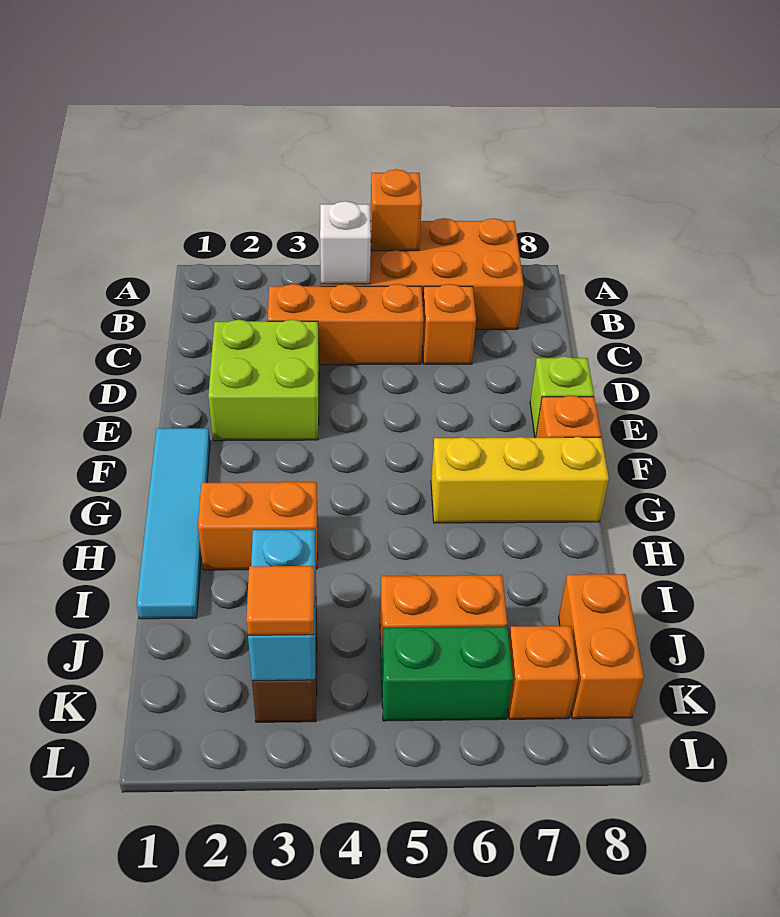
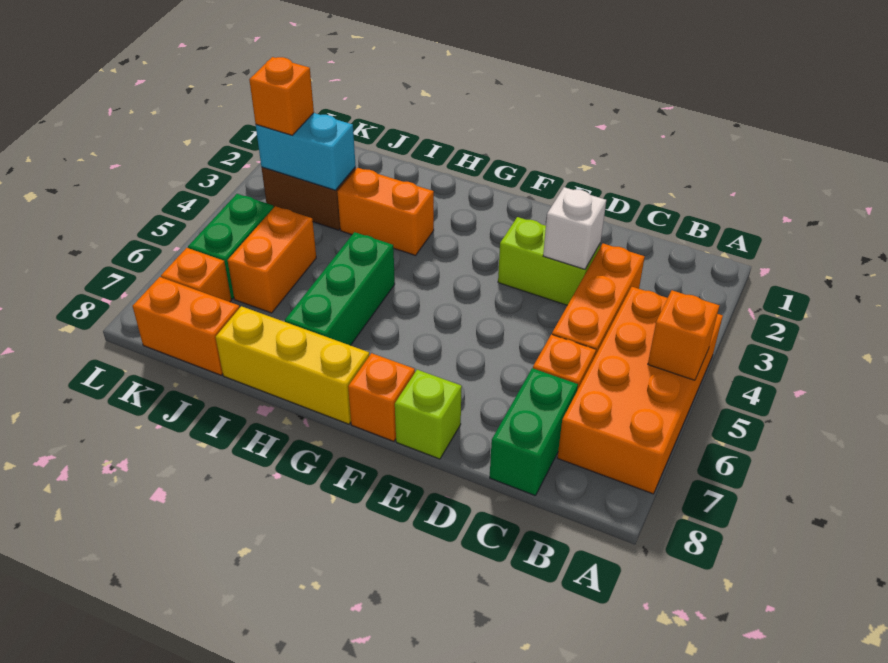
white brick B4 level 2 -> white brick D3 level 2
none -> green brick C7:C8 level 1
lime brick D2:E3 level 1 -> lime brick D3:E3 level 1
cyan tile F1:I1 level 1 -> none
yellow brick G6:G8 level 1 -> yellow brick G8:I8 level 1
orange brick H2:H3 level 1 -> orange brick H3:I3 level 1
none -> green brick H5:H7 level 1
orange tile K3 level 3 -> orange brick K3 level 3

